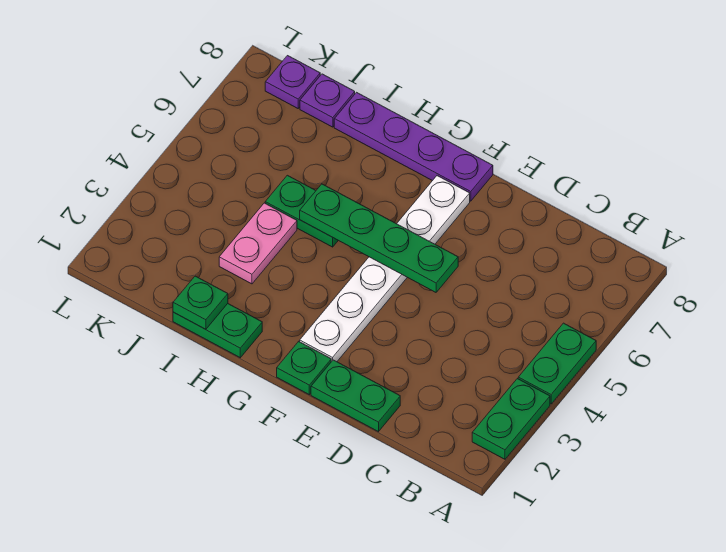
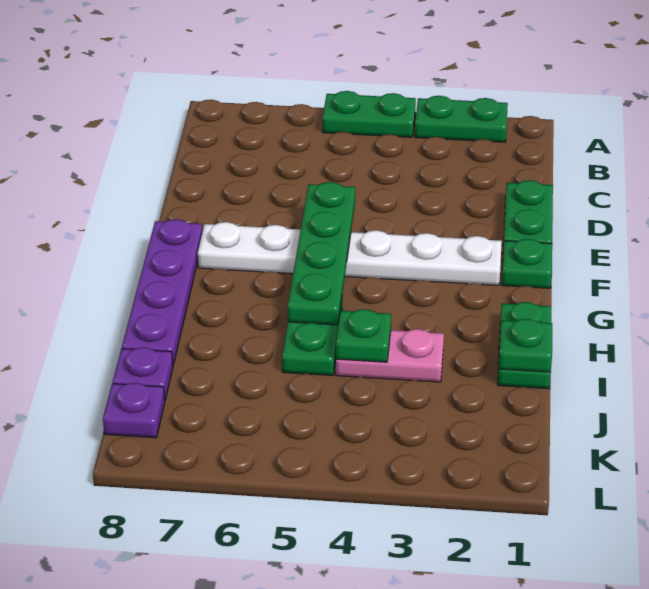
none -> green plate I4 level 2

